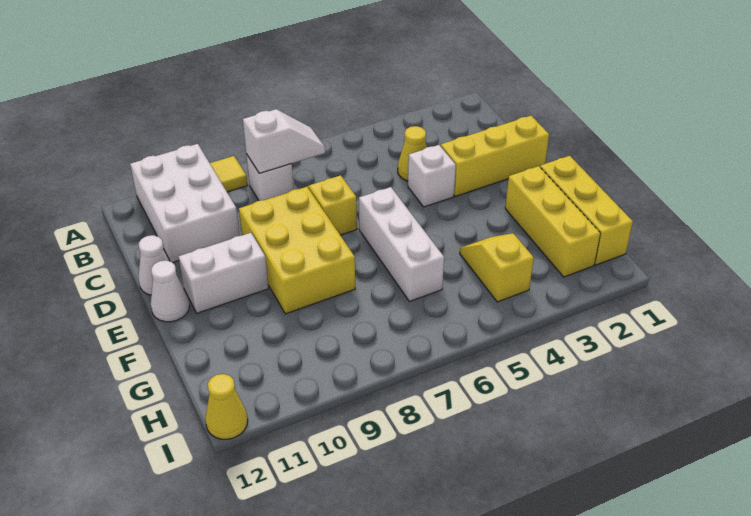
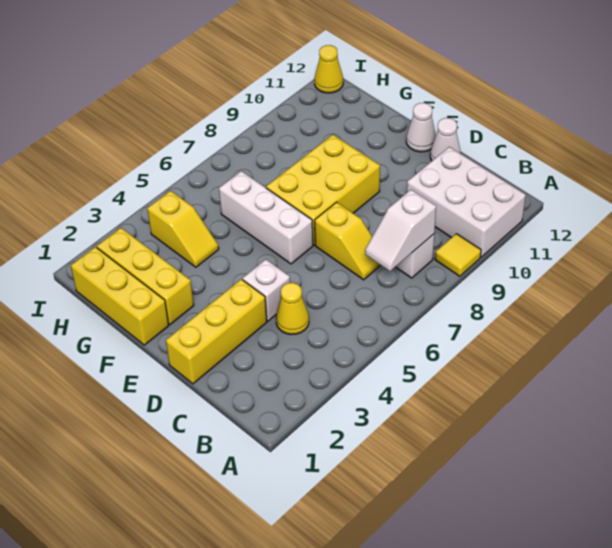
yellow brick D8:F9 level 1 -> yellow brick E7:F9 level 1
white brick E10:E11 level 1 -> none

